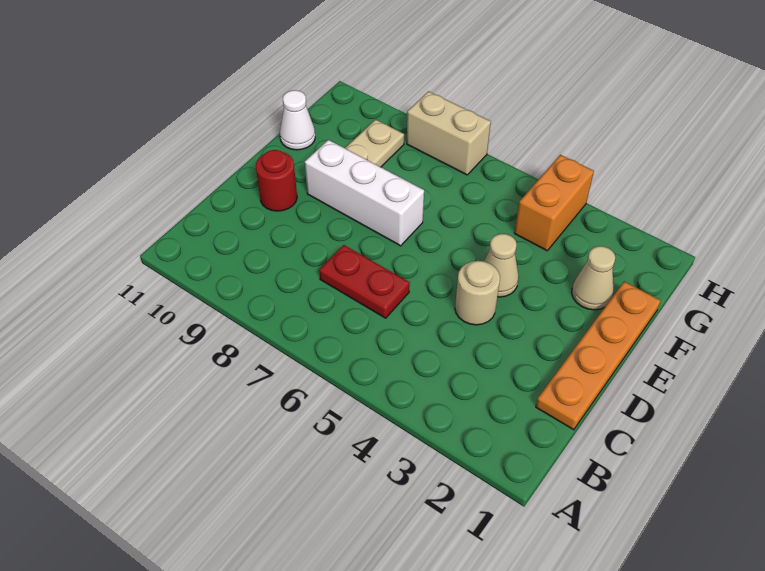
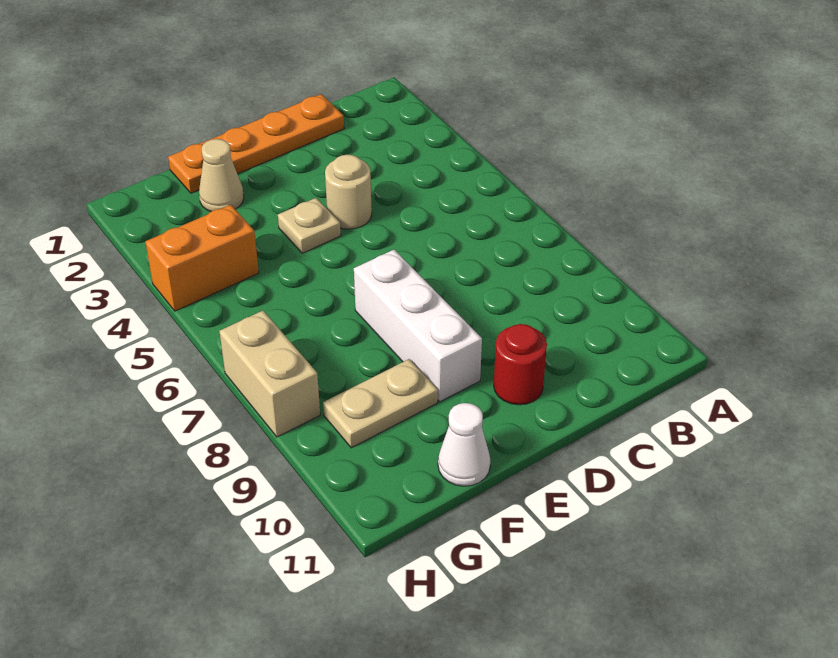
red plate C6:C7 level 1 -> none
tan cone E4 level 1 -> tan plate E4 level 1

